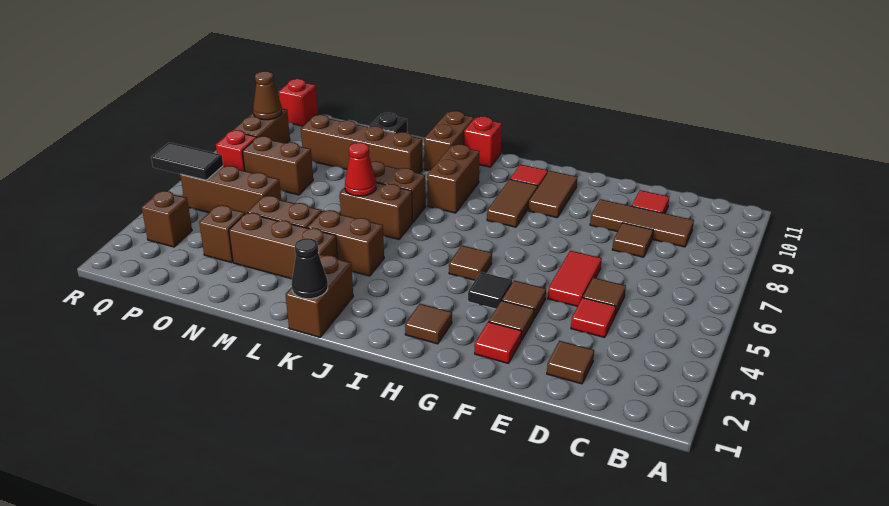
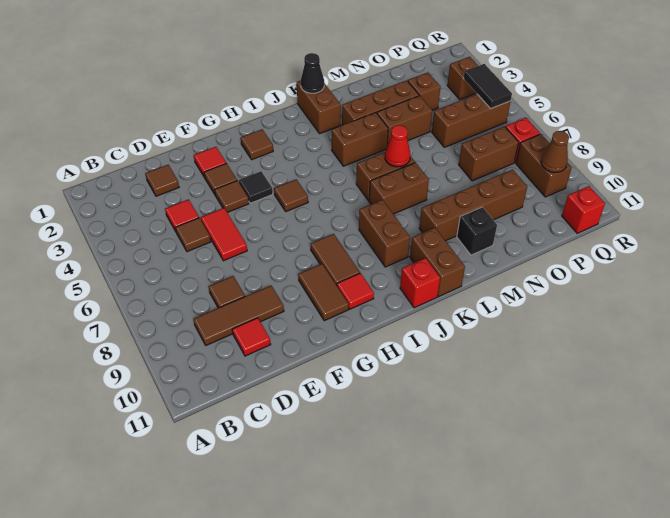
black tile Q5:R5 level 2 -> black tile Q4:Q5 level 2

